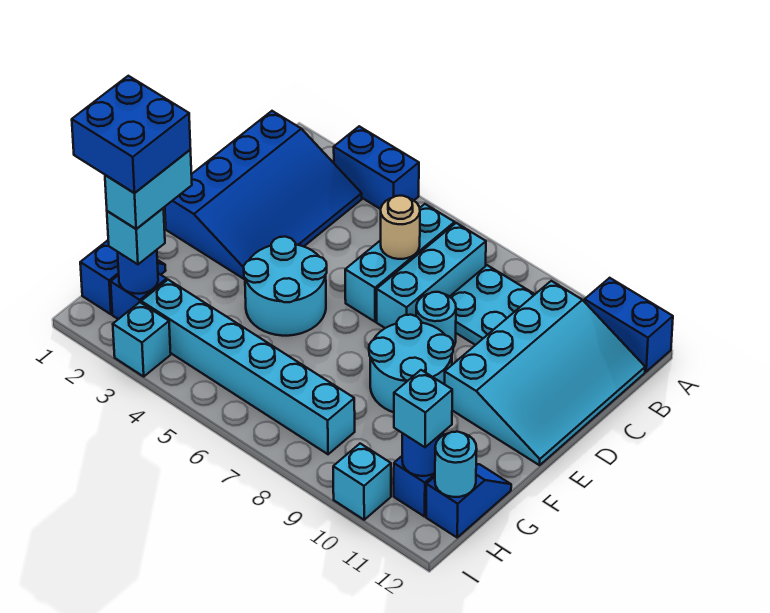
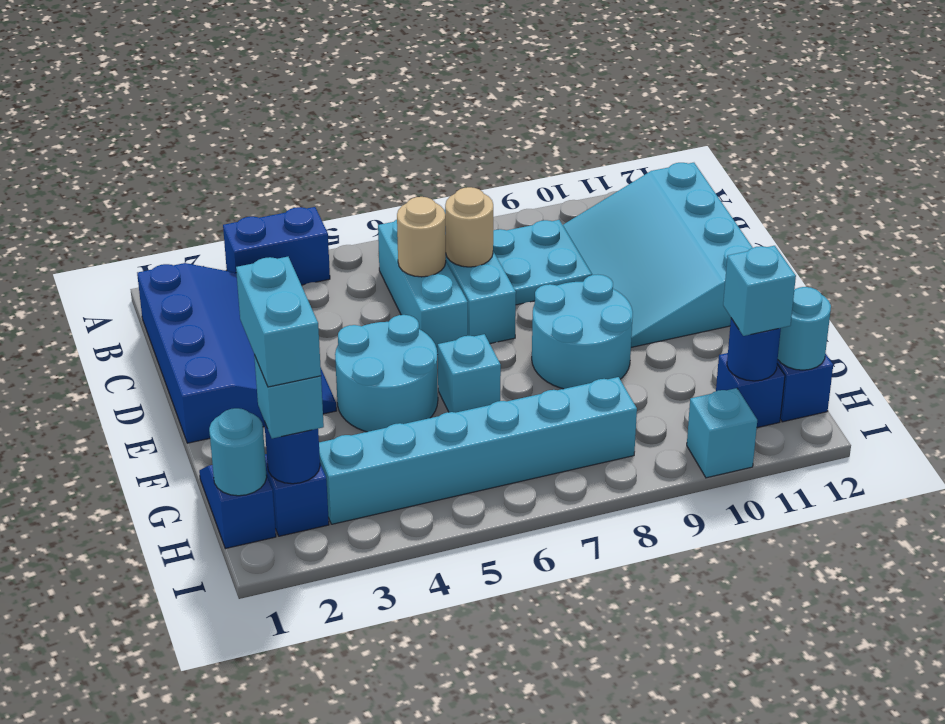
blue brick A11:A12 level 1 -> none
cyan slope B10:E12 level 1 top 10 -> cyan slope B10:E12 level 1 top 12
none -> tan round brick C7 level 2
cyan round brick D8 level 1 -> cyan round brick H1 level 2
blue brick G1:H2 level 5 -> none
cyan brick I3 level 1 -> cyan brick F6 level 1

